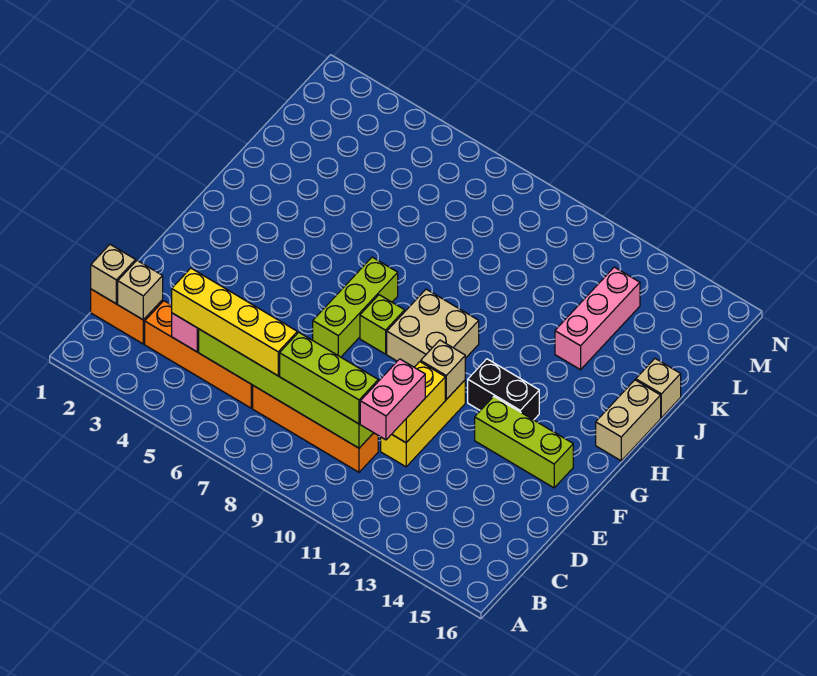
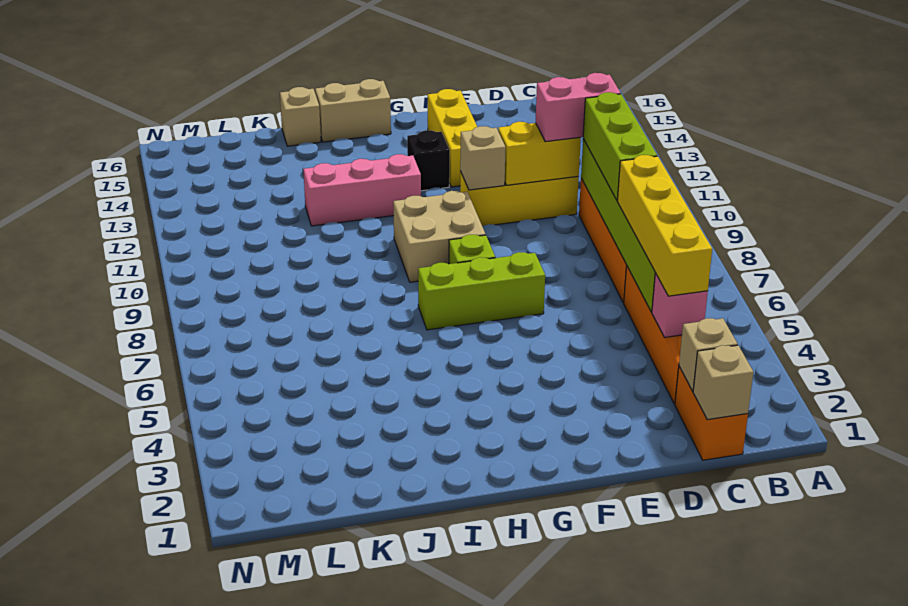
lime brick F13:F15 level 1 -> yellow brick F13:F15 level 1
black brick G12:G13 level 1 -> black brick G13 level 1
pink brick J13:L13 level 1 -> pink brick H12:J12 level 1

